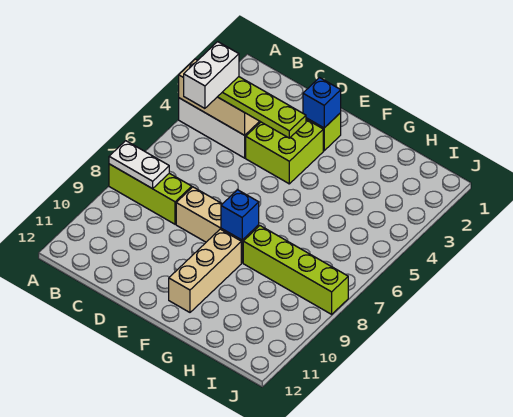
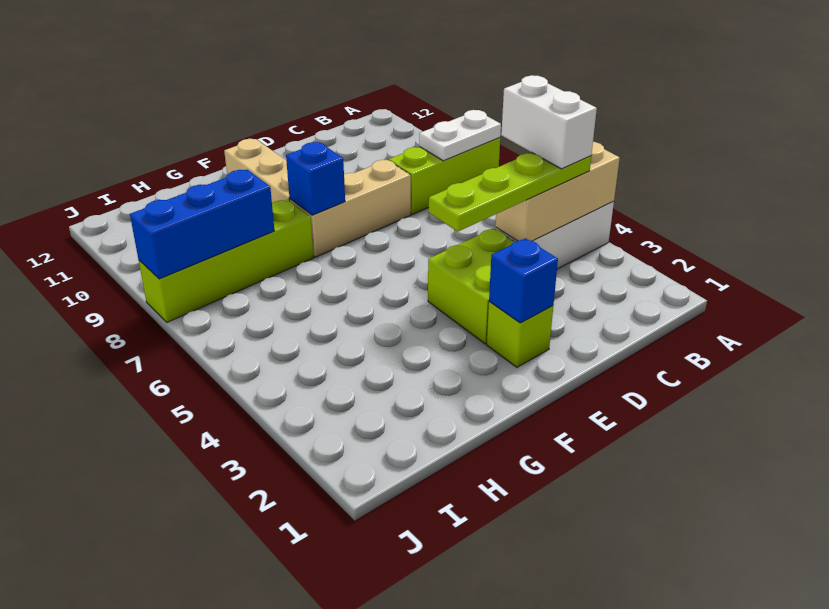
none -> blue brick H8:J8 level 2

